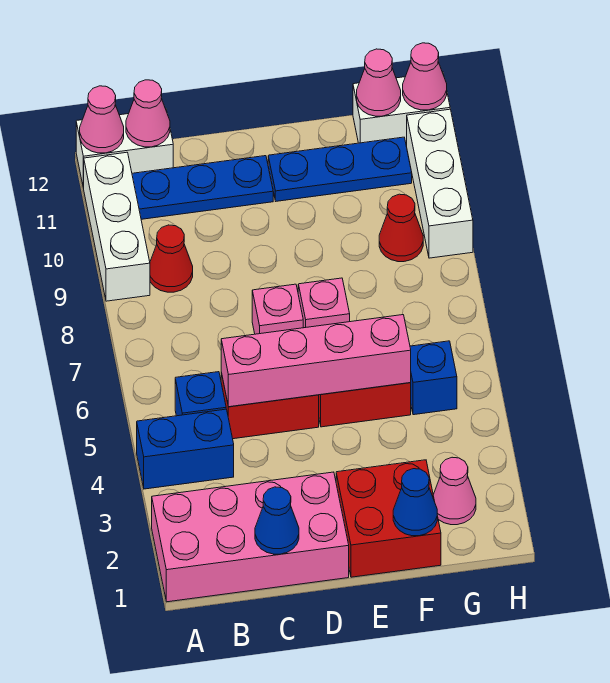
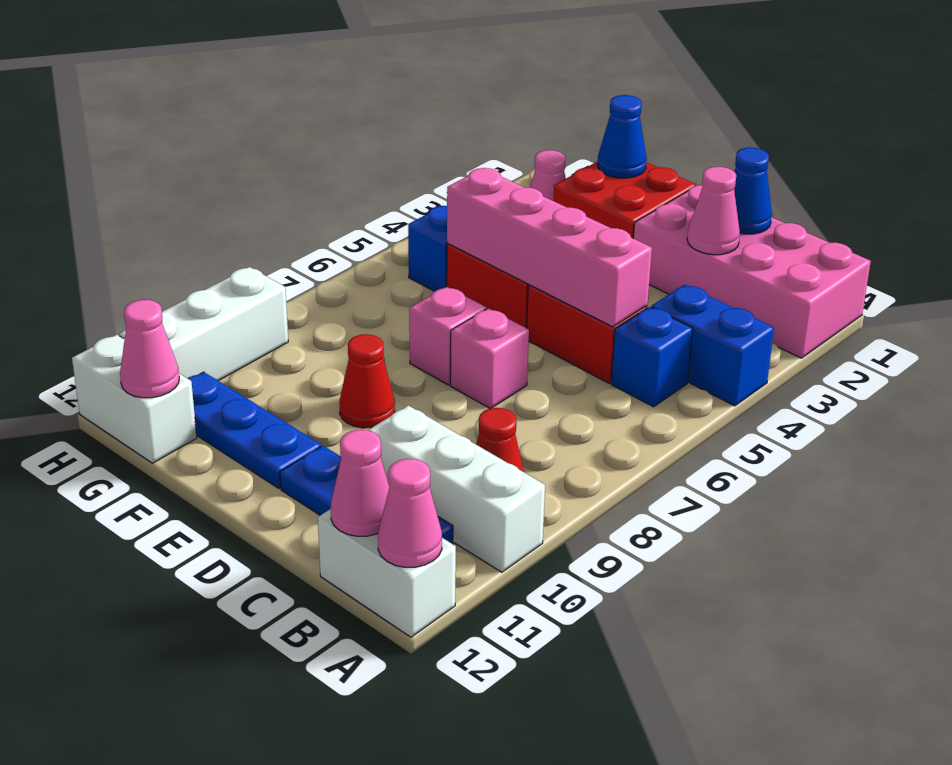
white brick A9:A11 level 1 -> white brick A10:C10 level 1
red cone G9 level 1 -> red cone E9 level 1
pink cone H12 level 2 -> pink cone C2 level 2

